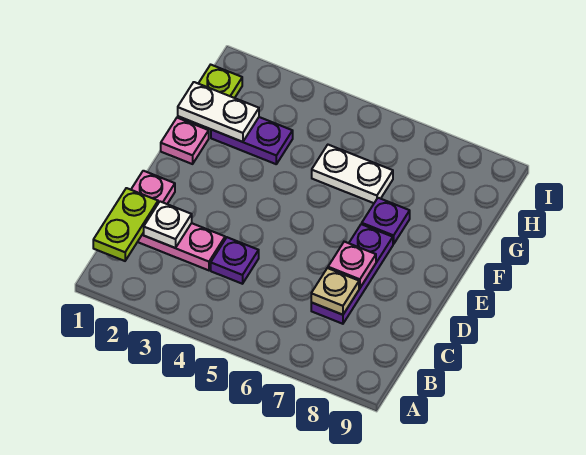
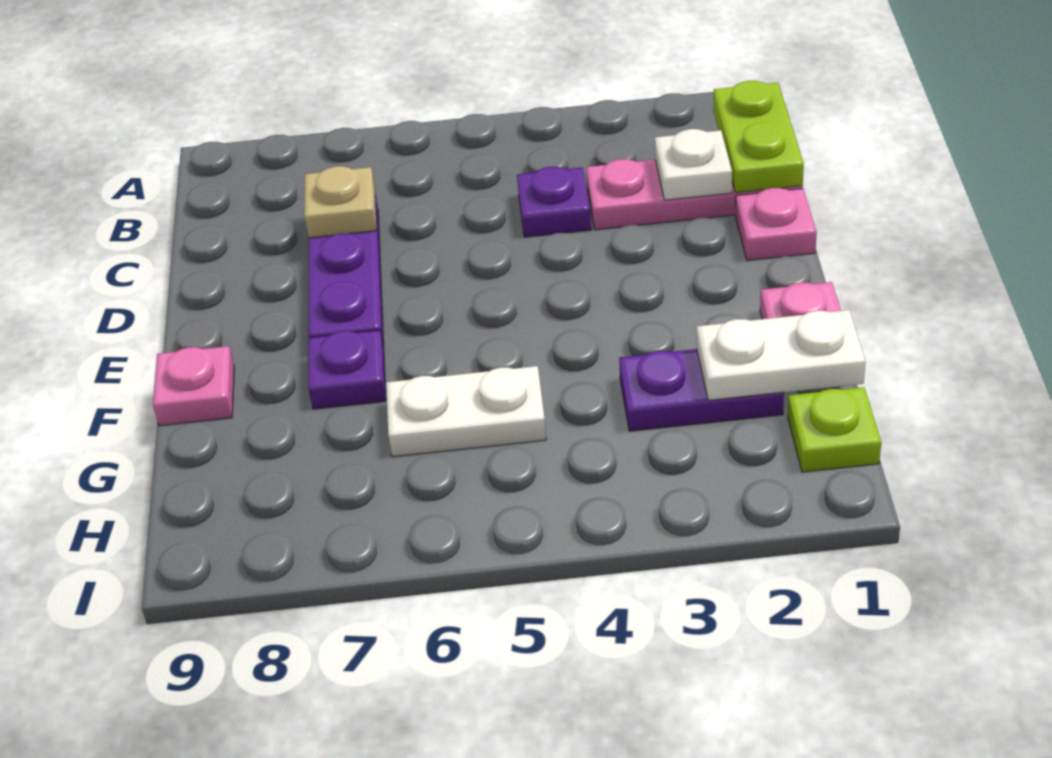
pink plate D7 level 2 -> pink plate F9 level 1

